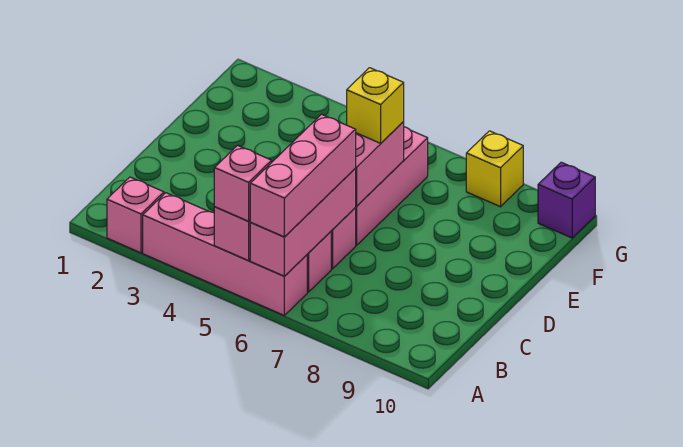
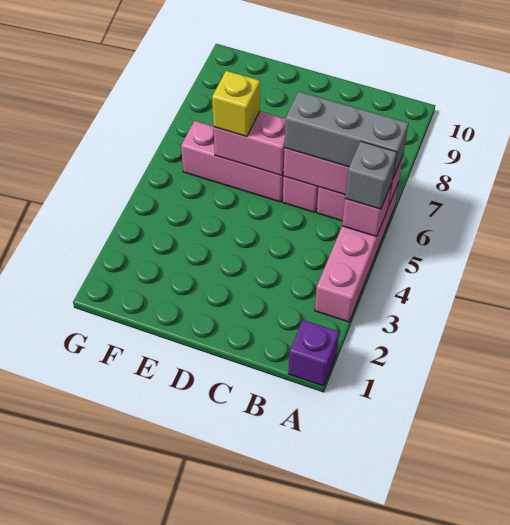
pink brick A2 level 1 -> none
pink brick A5 level 3 -> grey brick A5 level 3
pink brick A6:C6 level 3 -> grey brick A6:C6 level 3
yellow brick G8 level 1 -> none
purple brick G10 level 1 -> purple brick A1 level 1

